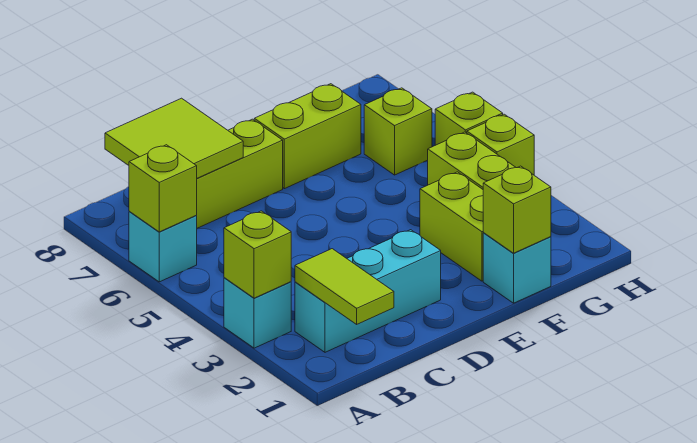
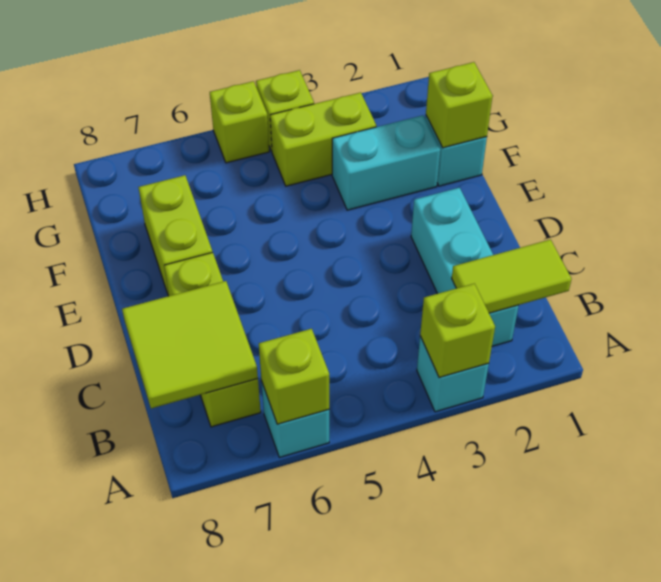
lime brick F2:F3 level 1 -> cyan brick F2:F3 level 1
lime brick G6 level 1 -> none

